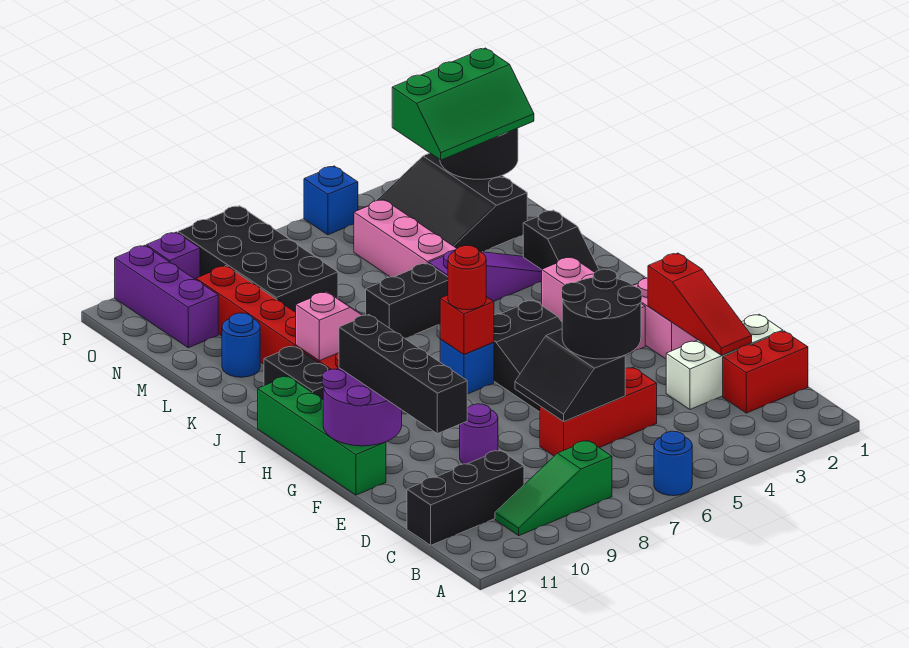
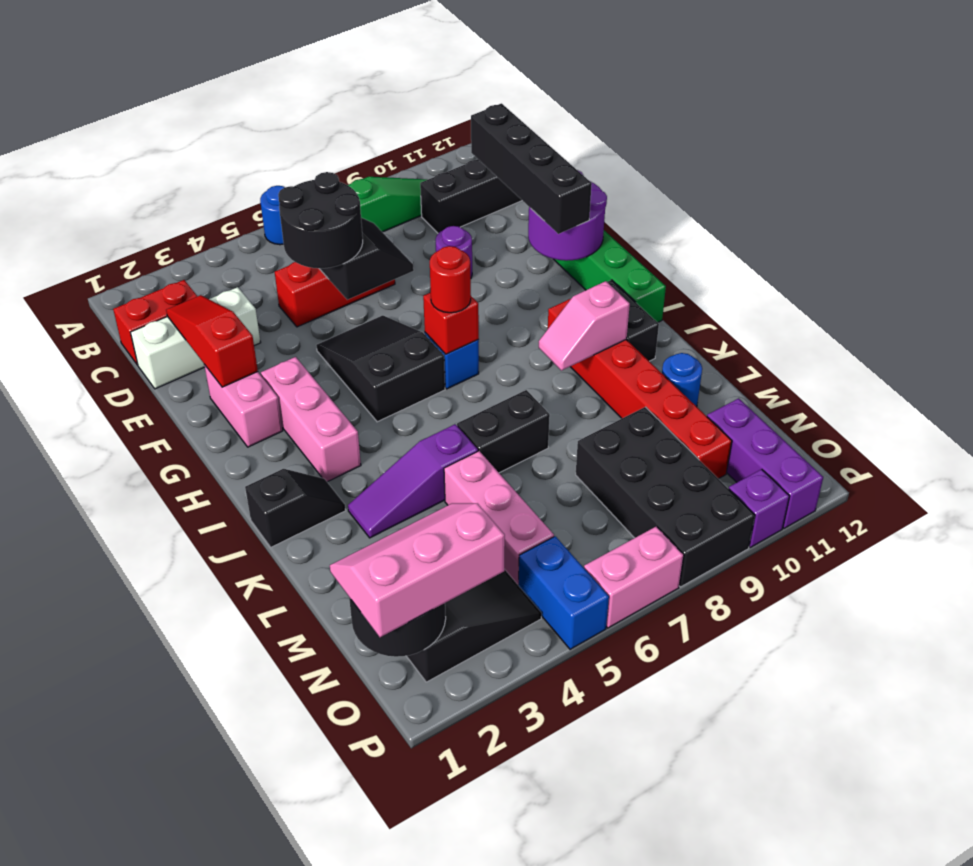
black slope J2:K2 level 1 top K -> black slope J1:J2 level 1 top 1
green slope N1:O3 level 3 top O -> pink slope N1:O3 level 3 top O
blue brick P5 level 1 -> blue brick O5:P5 level 1
none -> pink brick P6:P7 level 1

